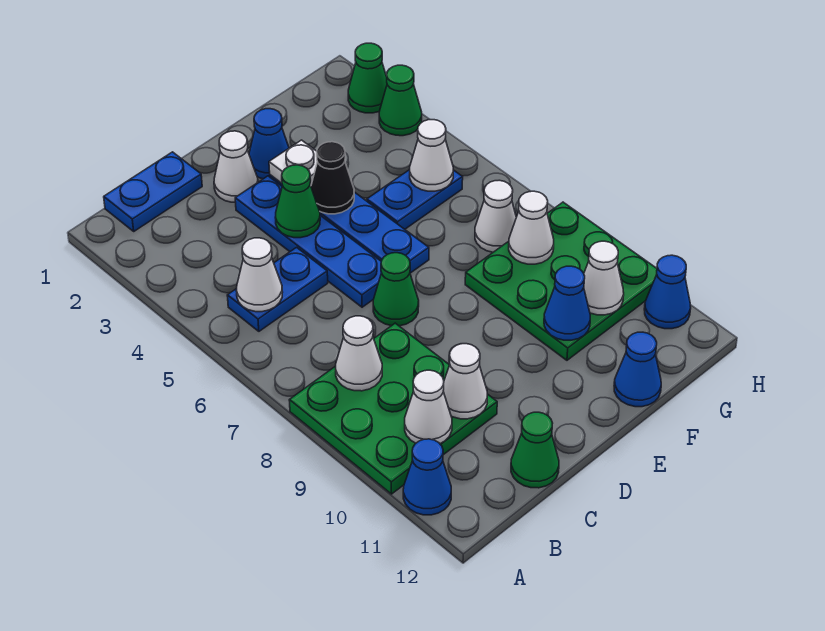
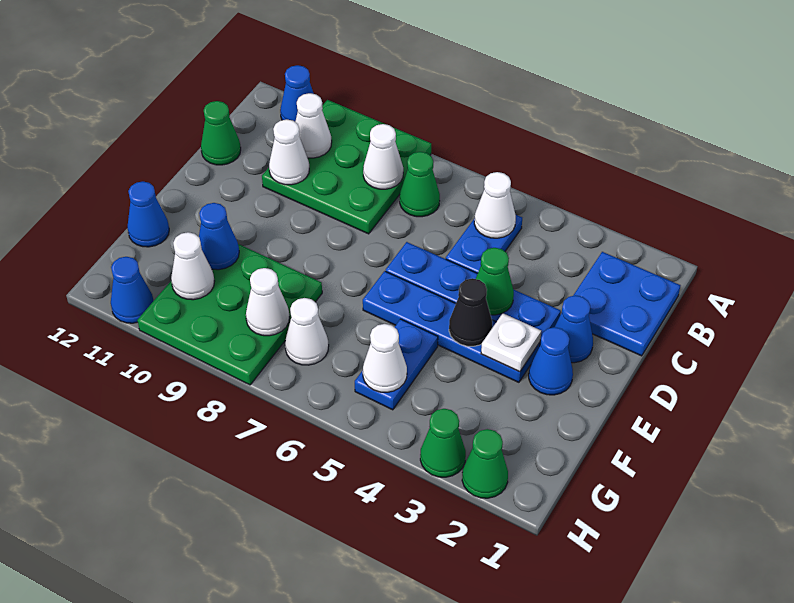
blue plate B1:C1 level 1 -> blue plate B1:C2 level 1
white cone D2 level 1 -> blue cone D2 level 1
green cone D7 level 1 -> green cone B7 level 1

